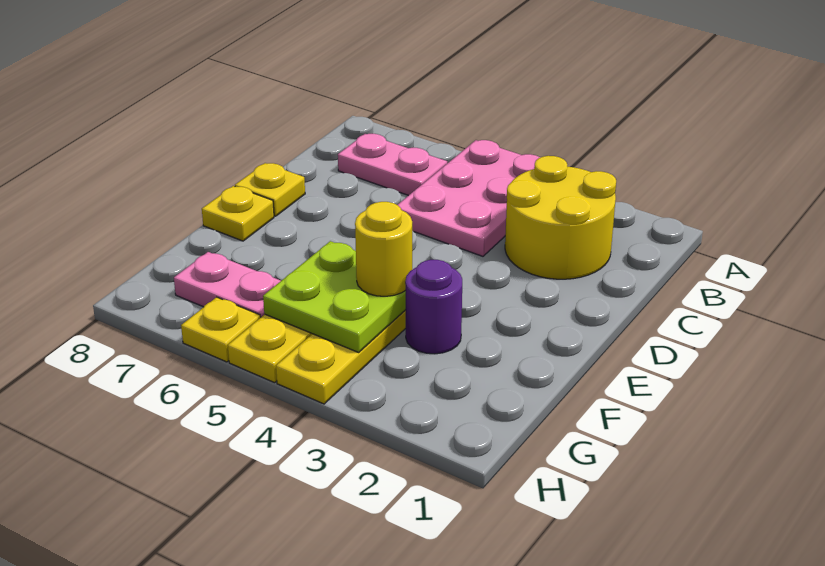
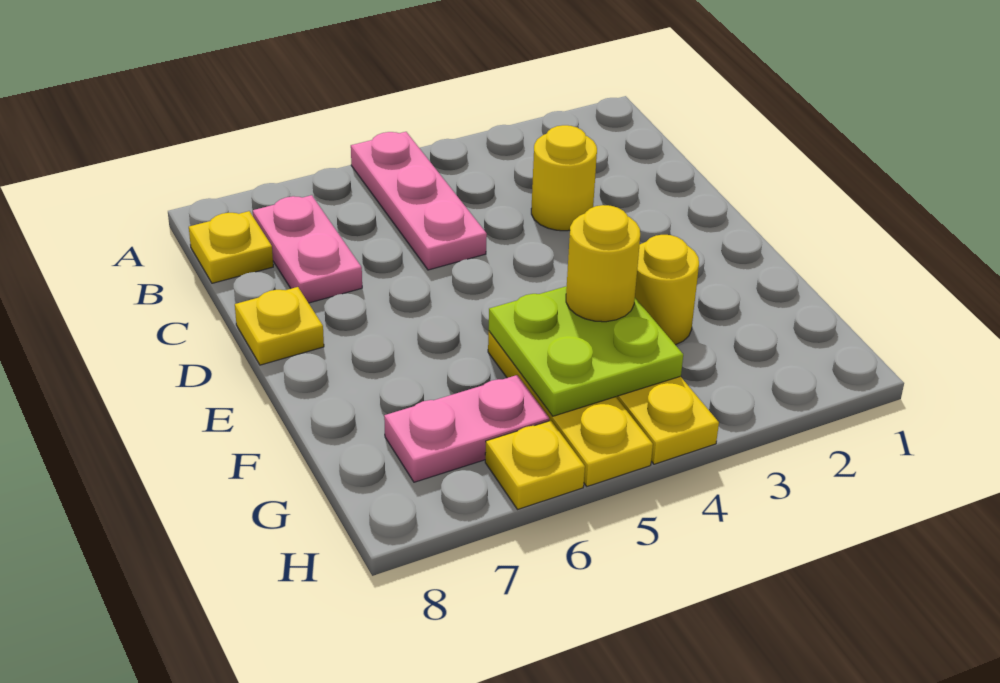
pink plate A4:C5 level 1 -> pink plate A5:C5 level 1
yellow round brick B2:C3 level 1 -> yellow round brick C3 level 1
pink plate B6:B7 level 1 -> pink plate B7:C7 level 1
yellow plate E8 level 1 -> yellow plate B8 level 1
purple round brick F3 level 1 -> yellow round brick F3 level 1

